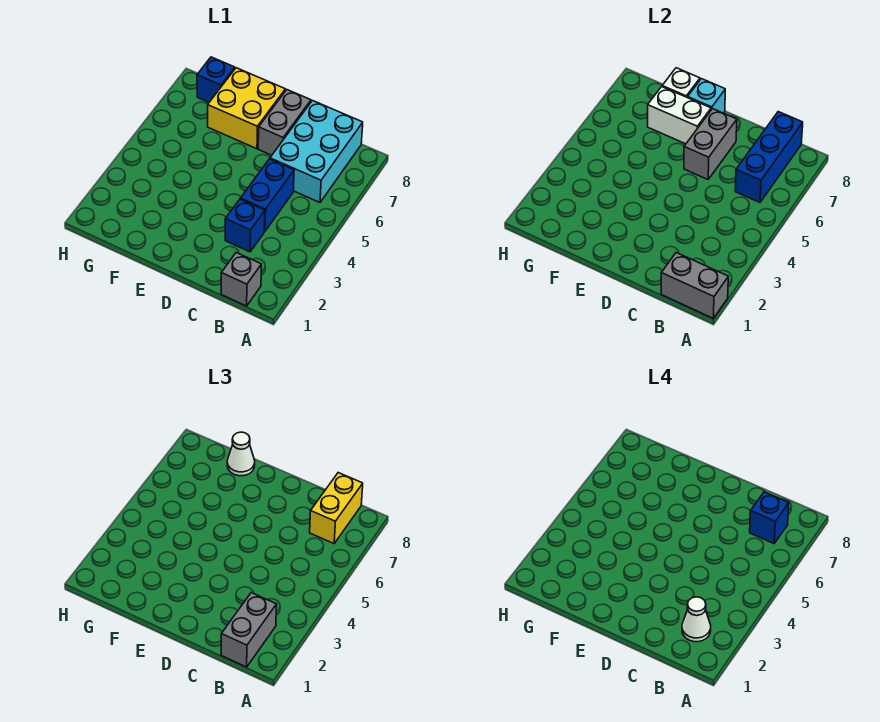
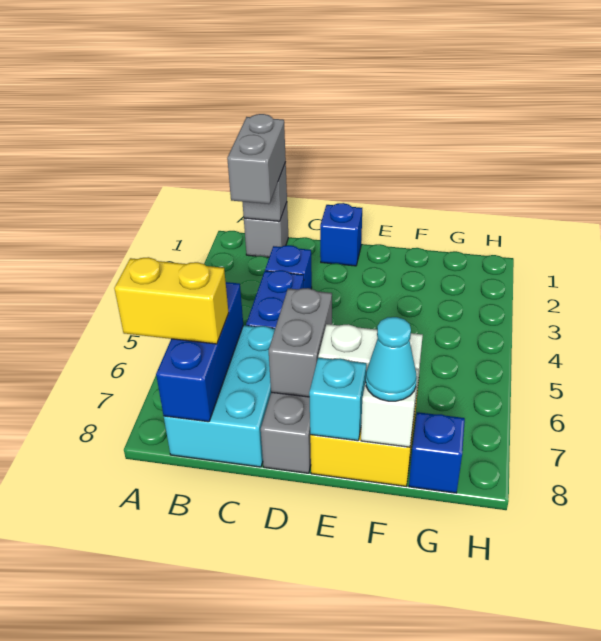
grey brick A1:B1 level 2 -> grey brick B1 level 2
white cone B2 level 4 -> none
yellow brick B7:B8 level 3 -> yellow brick A7:B7 level 3
blue brick B7 level 4 -> blue brick D1 level 1
white cone F8 level 3 -> cyan cone F8 level 3

